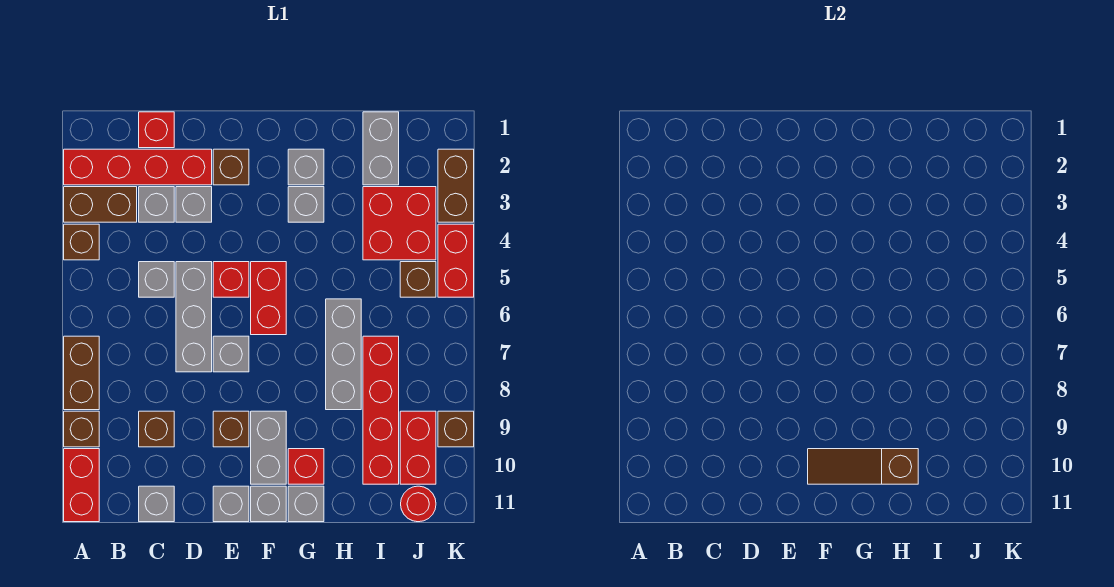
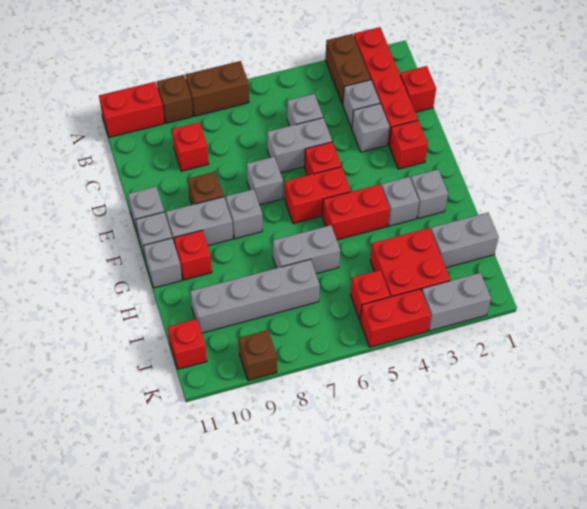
brown brick A4 level 1 -> none
brown brick C9 level 1 -> red brick C9 level 1
grey brick C11 level 1 -> grey brick F8 level 1
grey brick D5:D7 level 1 -> grey brick D5:D6 level 1
brown brick E2 level 1 -> red brick E2 level 1
brown slope F10:H10 level 2 top H -> none
grey brick H6:H8 level 1 -> grey brick H6:H7 level 1
red brick I7:I10 level 1 -> grey brick I7:I10 level 1
brown brick J5 level 1 -> red brick J5 level 1
red brick J9:J10 level 1 -> red brick G4:G5 level 1
red round brick J11 level 1 -> red brick J11 level 1
brown brick K2:K3 level 1 -> grey brick K2:K3 level 1

